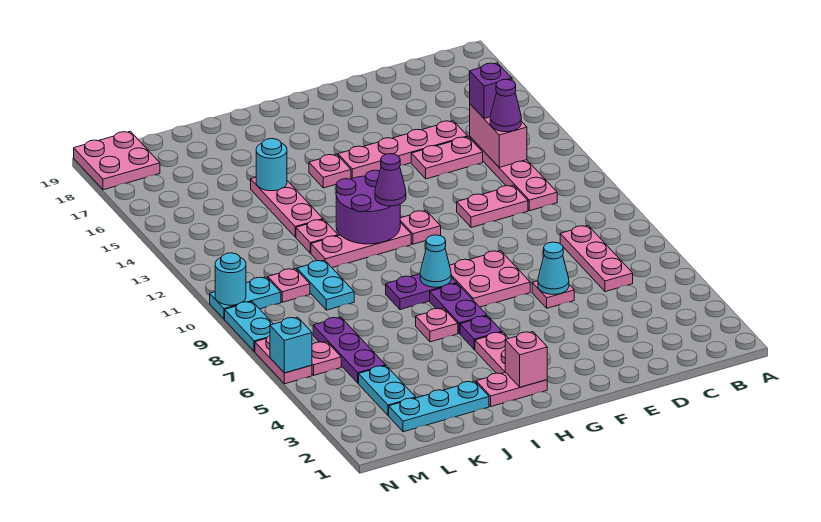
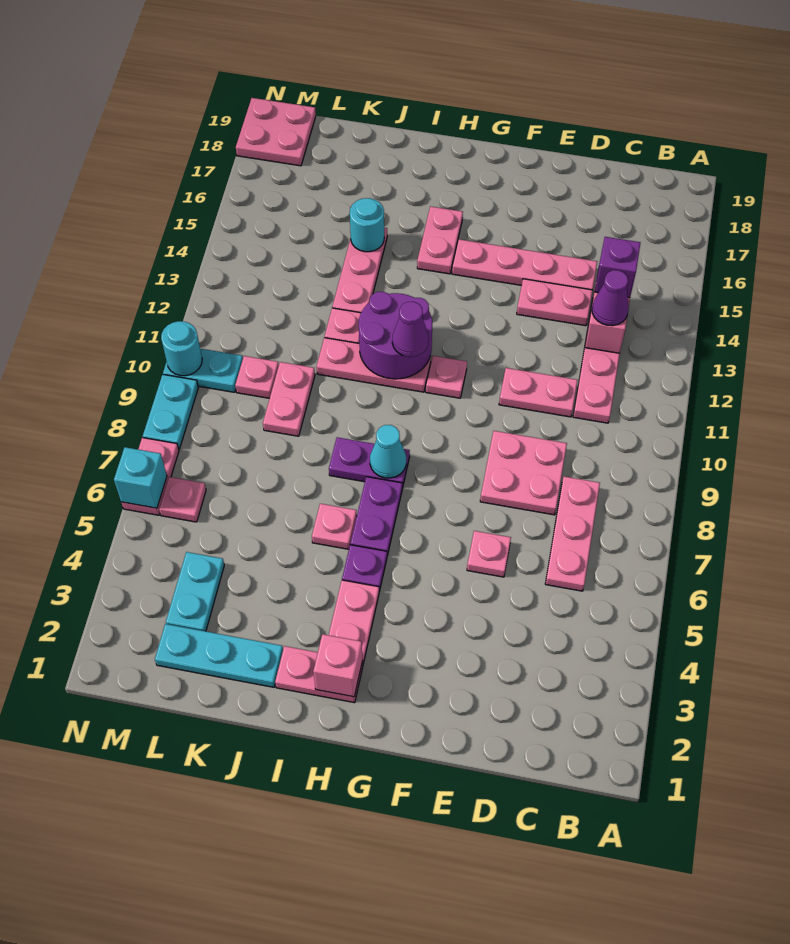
cyan cone E6 level 2 -> none
pink plate F7:G8 level 1 -> pink plate D8:E9 level 1
pink plate H15 level 1 -> pink plate H15:H16 level 1
cyan plate K9:K10 level 1 -> pink plate K9:K10 level 1
purple plate L5:L7 level 1 -> none

